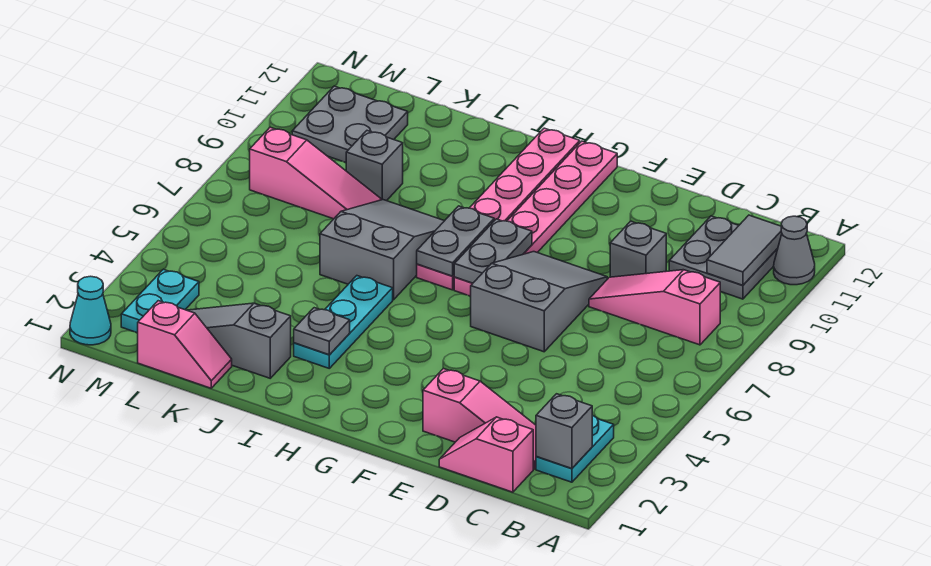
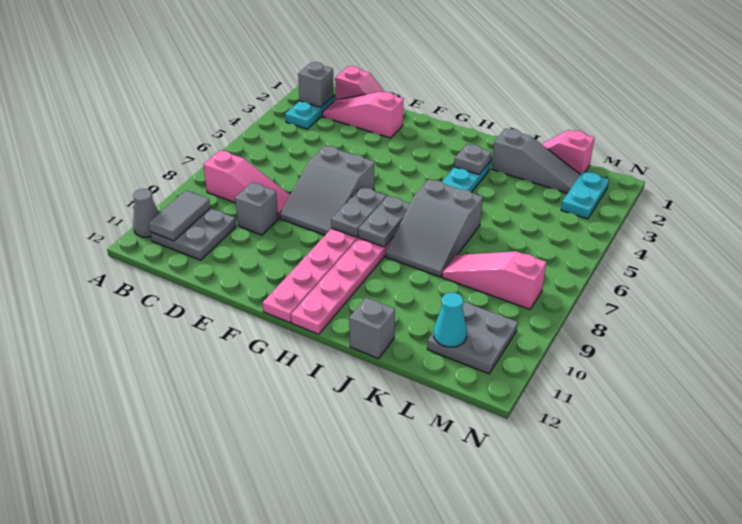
grey brick K9 level 1 -> grey brick J12 level 1
cyan cone N1 level 1 -> cyan cone L11 level 2

